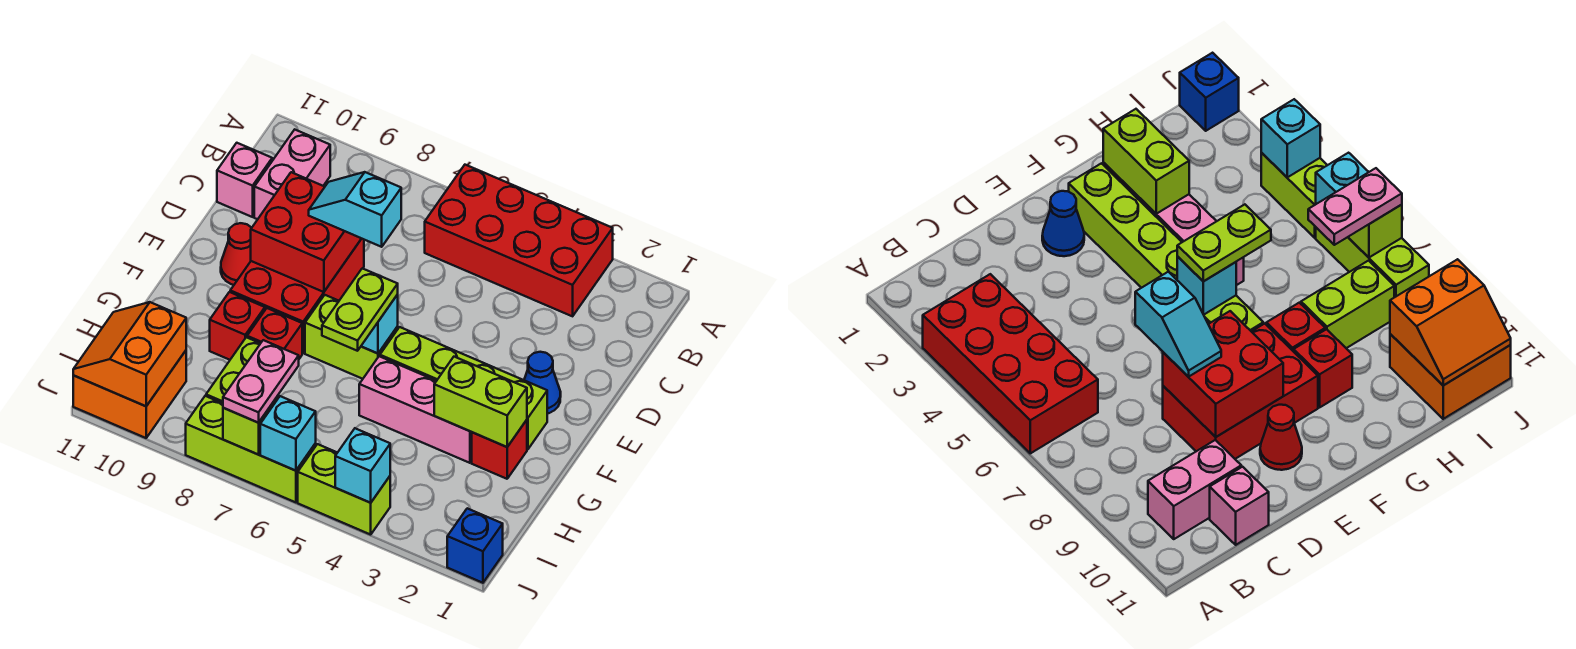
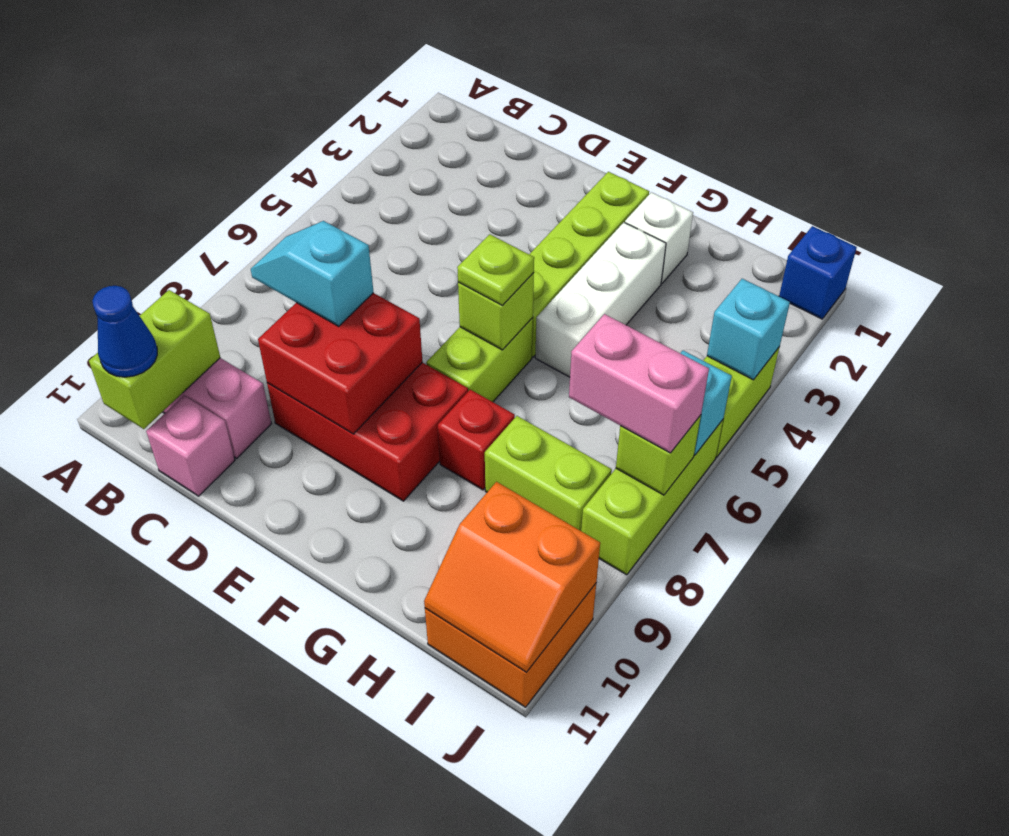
red brick A3:B6 level 1 -> none
cyan slope D7:D8 level 3 top 7 -> cyan slope C8:D8 level 3 top D
blue cone E2 level 1 -> blue cone B11 level 3
red cone E10 level 1 -> none
cyan brick F6 level 2 -> lime brick F6 level 2
lime plate F6:G6 level 3 -> lime plate F6 level 3
red brick G2 level 1 -> white brick G2 level 1
lime brick G2:G3 level 2 -> lime brick B10:B11 level 2
pink brick G3:G5 level 1 -> white brick G3:G5 level 1
red brick G9 level 1 -> none
pink plate I7:J7 level 3 -> pink brick I7:J7 level 3

